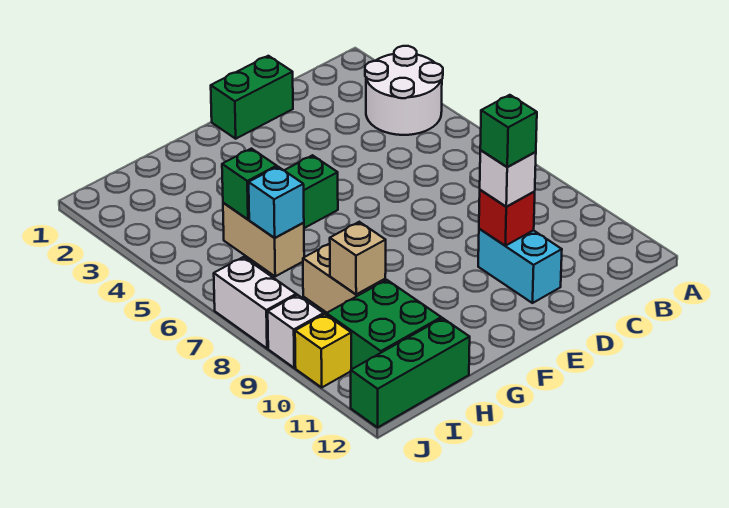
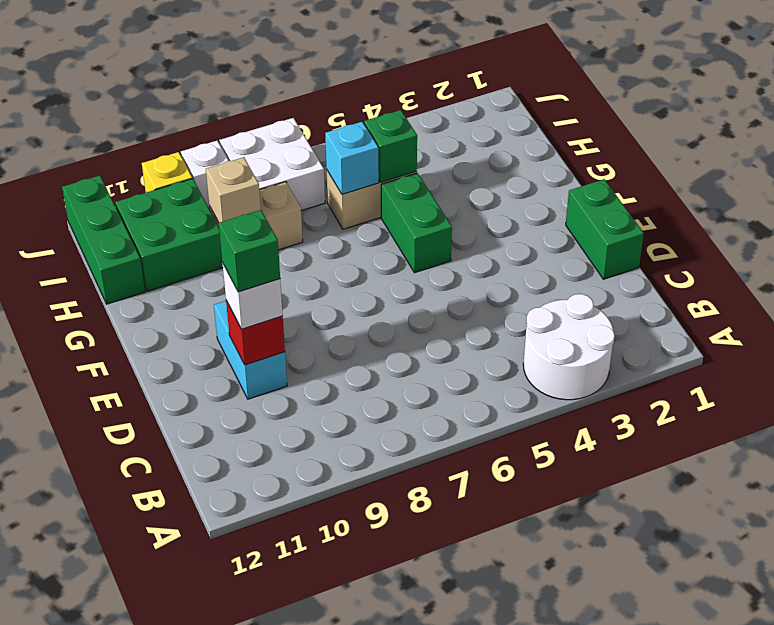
cyan brick D10:D11 level 1 -> cyan brick D10:E10 level 1
white brick J7:J8 level 1 -> white brick I7:J8 level 1

